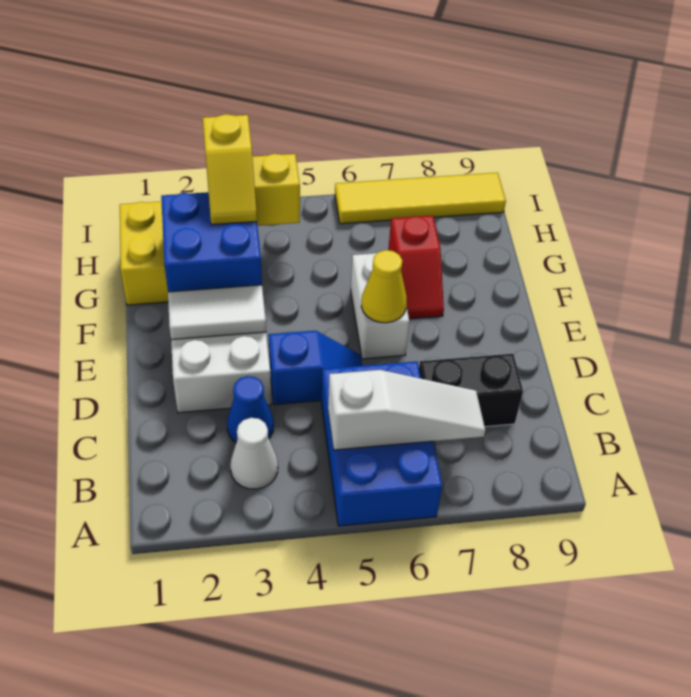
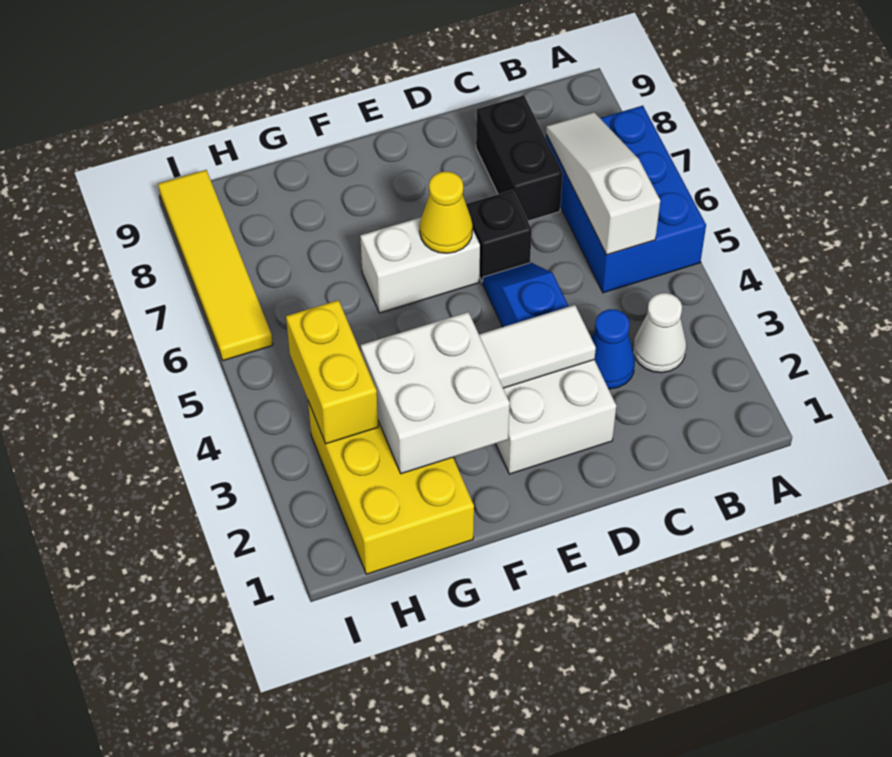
blue brick A5:C6 level 1 -> blue brick A5:B7 level 1
none -> black brick D6 level 1
white tile E2:E3 level 2 -> white tile D3:E3 level 2
blue brick F2:G3 level 2 -> white brick F2:G3 level 2
red slope F7:G7 level 1 top G -> none
yellow slope G3:H3 level 3 top H -> none

